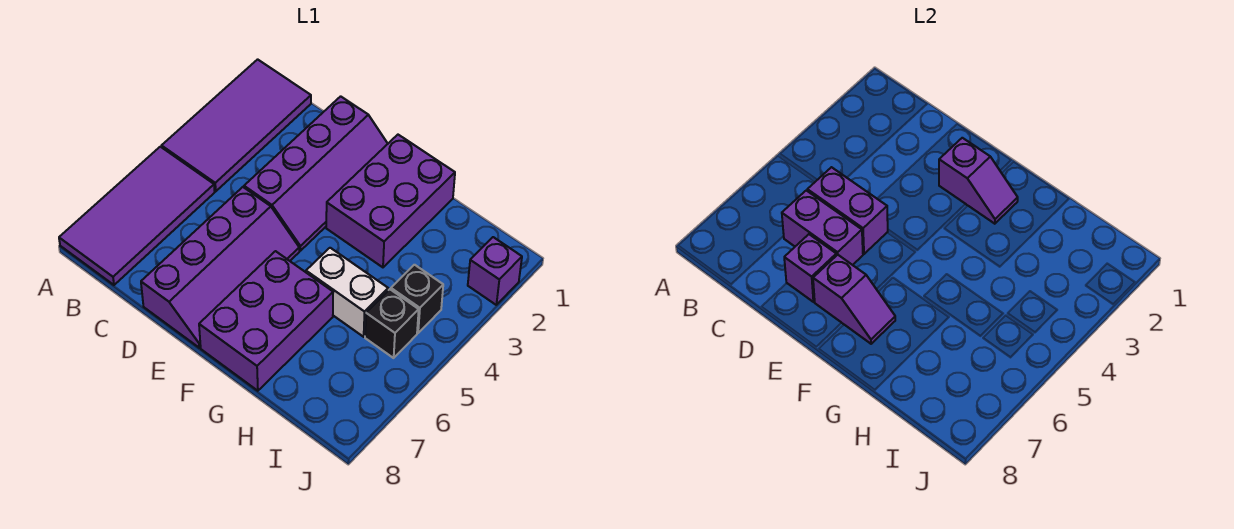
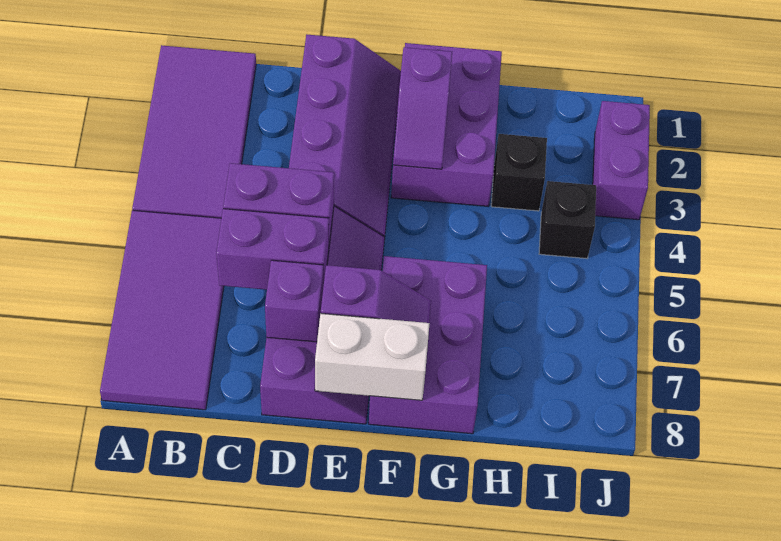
purple slope E2:F2 level 2 top E -> purple slope F2:F3 level 2 top 2
white brick G5:H5 level 1 -> white brick E8:F8 level 2
black brick I5 level 1 -> black brick H3 level 1
purple brick J2 level 1 -> purple brick J2:J3 level 1

